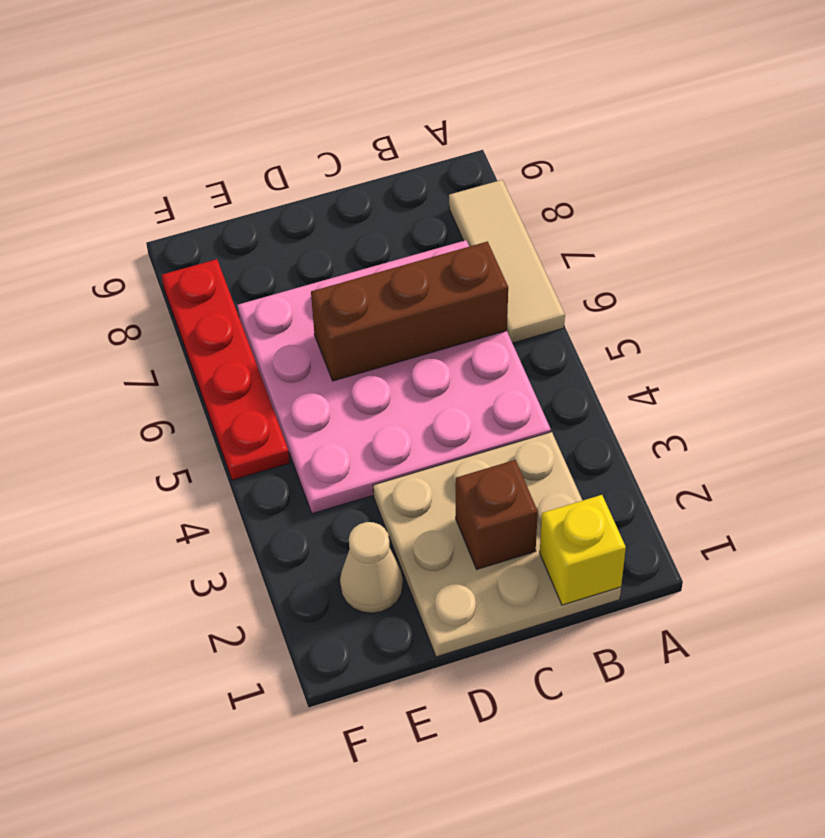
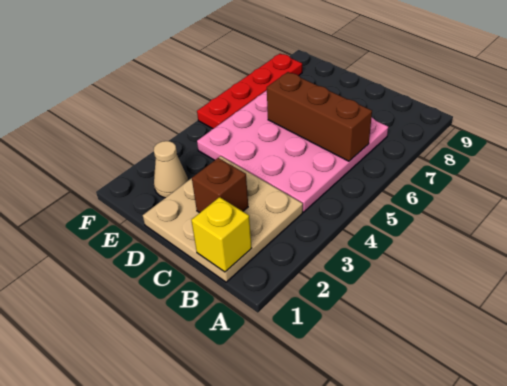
tan tile A6:A8 level 1 -> none

